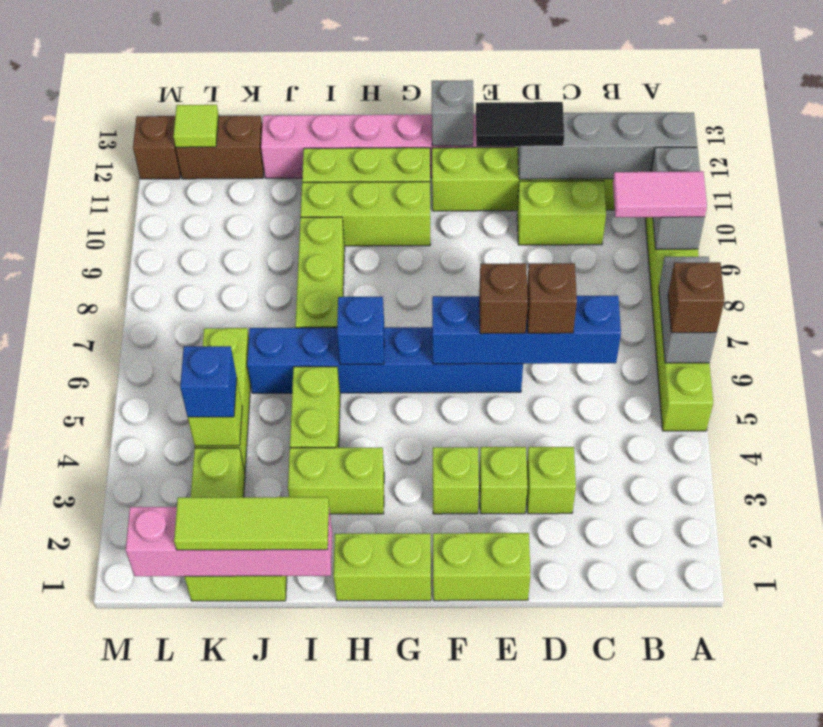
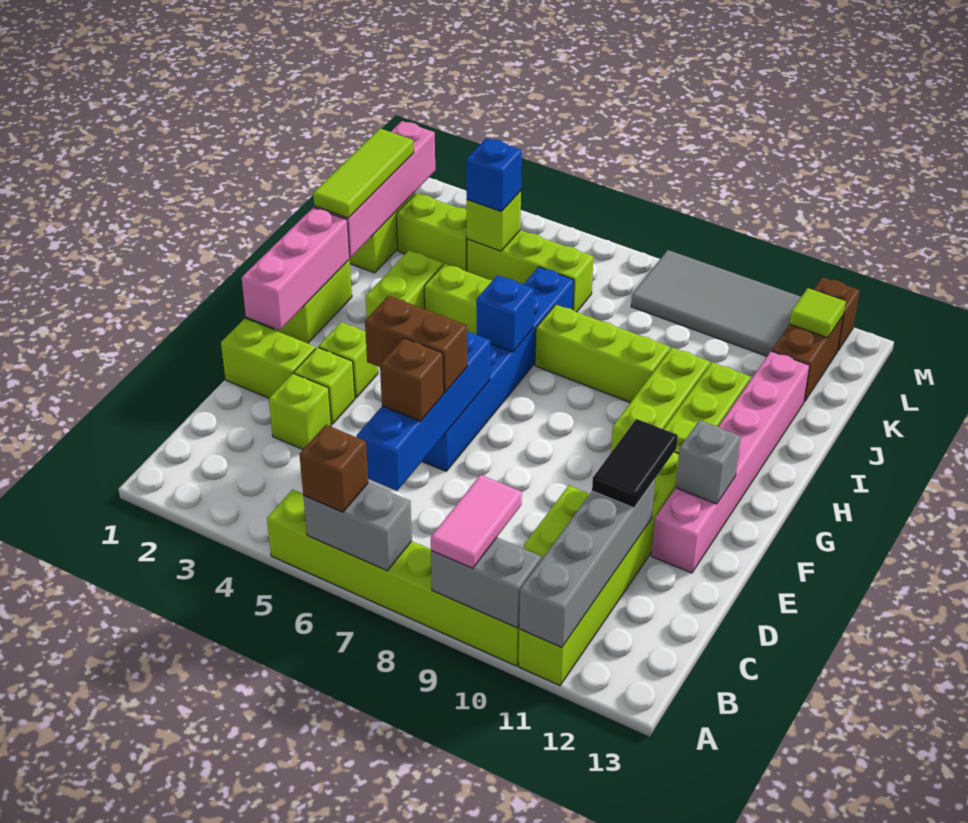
lime brick E1:F1 level 1 -> lime brick E1:E2 level 1
brown brick E6 level 3 -> brown brick E5:E6 level 3
none -> pink brick F1:H1 level 2
none -> grey tile L8:M11 level 1

